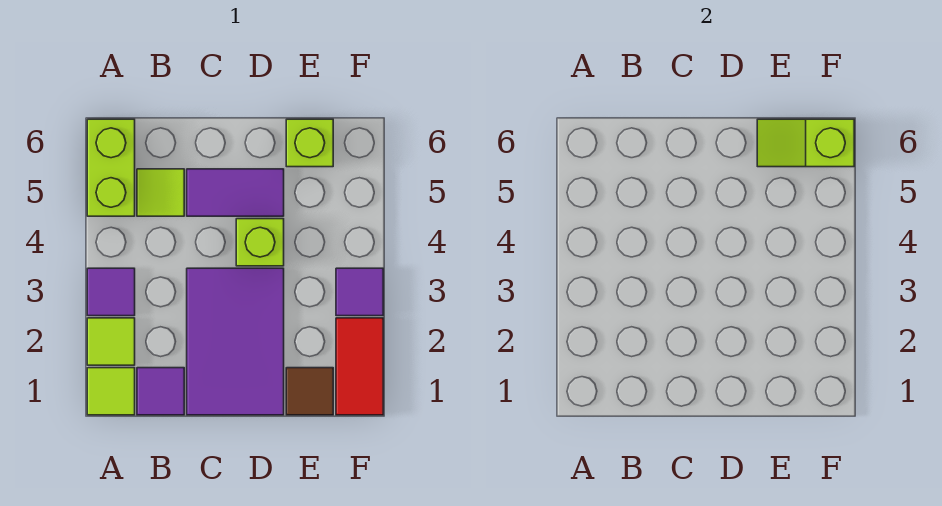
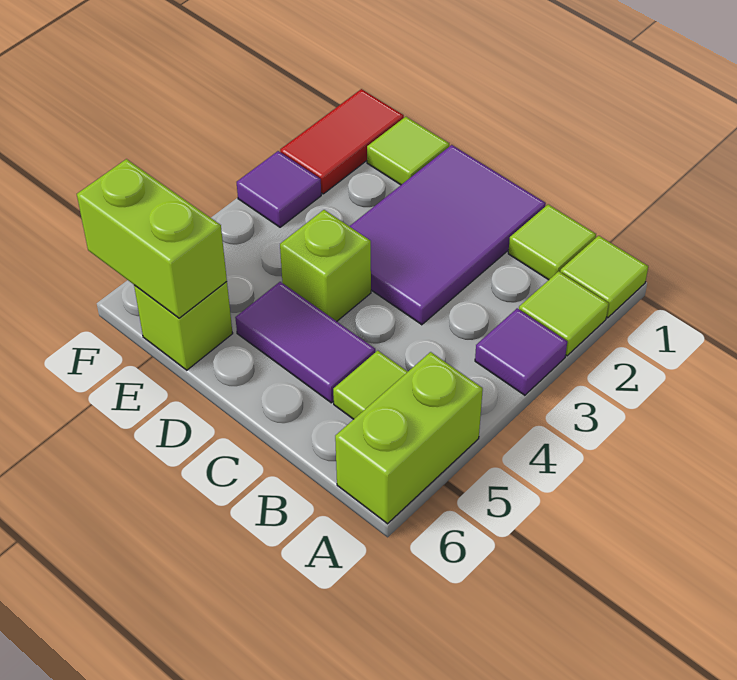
purple tile B1 level 1 -> lime tile B1 level 1
brown tile E1 level 1 -> lime tile E1 level 1
lime slope E6:F6 level 2 top F -> lime brick E6:F6 level 2

